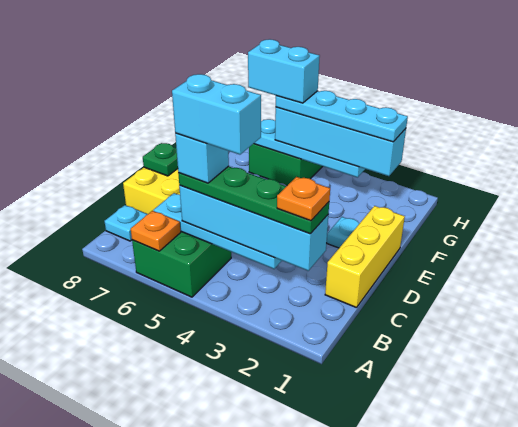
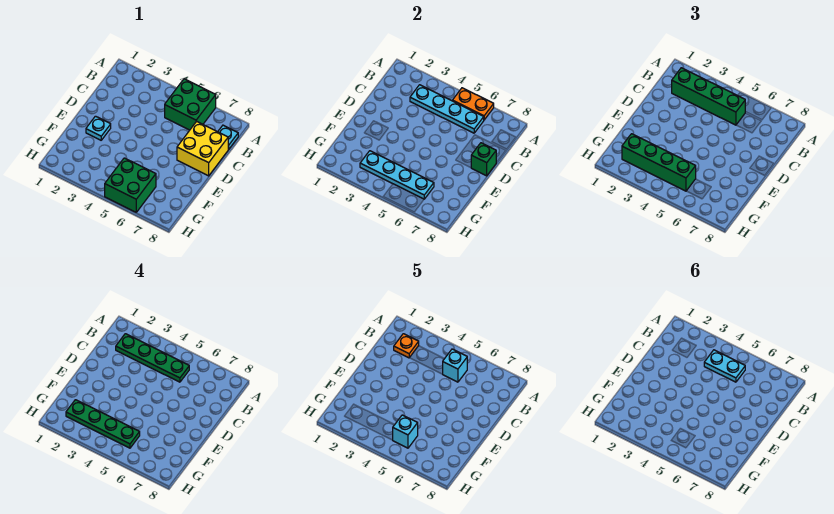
orange plate A6 level 2 -> orange plate A5:A6 level 2
cyan brick B2:B5 level 3 -> green brick B2:B5 level 3
cyan brick B4:B5 level 6 -> cyan plate B4:B5 level 6
yellow brick C1:E1 level 1 -> none
green plate D8 level 2 -> green brick D8 level 2
cyan brick G2:G5 level 3 -> green brick G2:G5 level 3
cyan plate G2:G5 level 4 -> green plate G2:G5 level 4
cyan brick G5:G6 level 5 -> cyan brick G5 level 5

